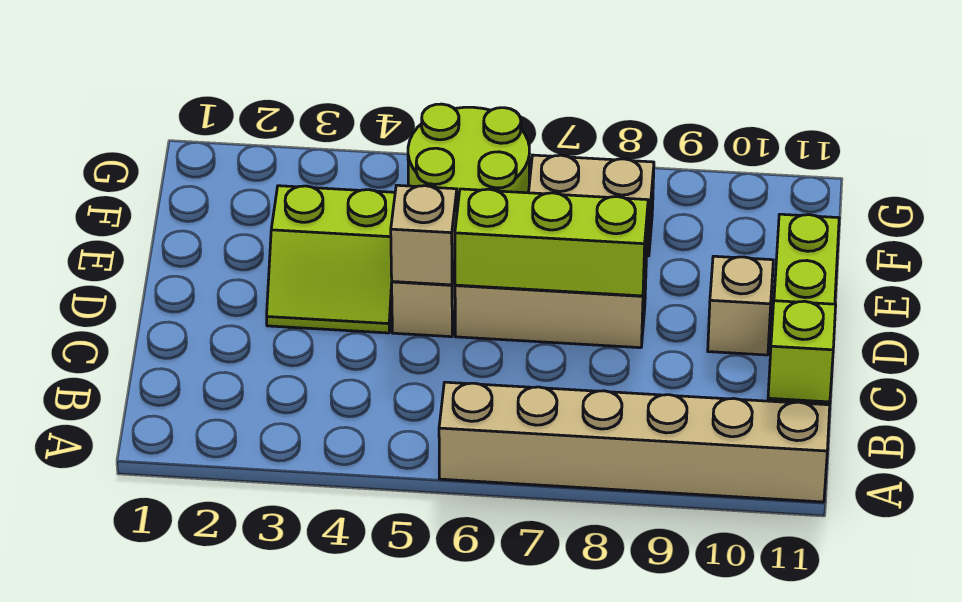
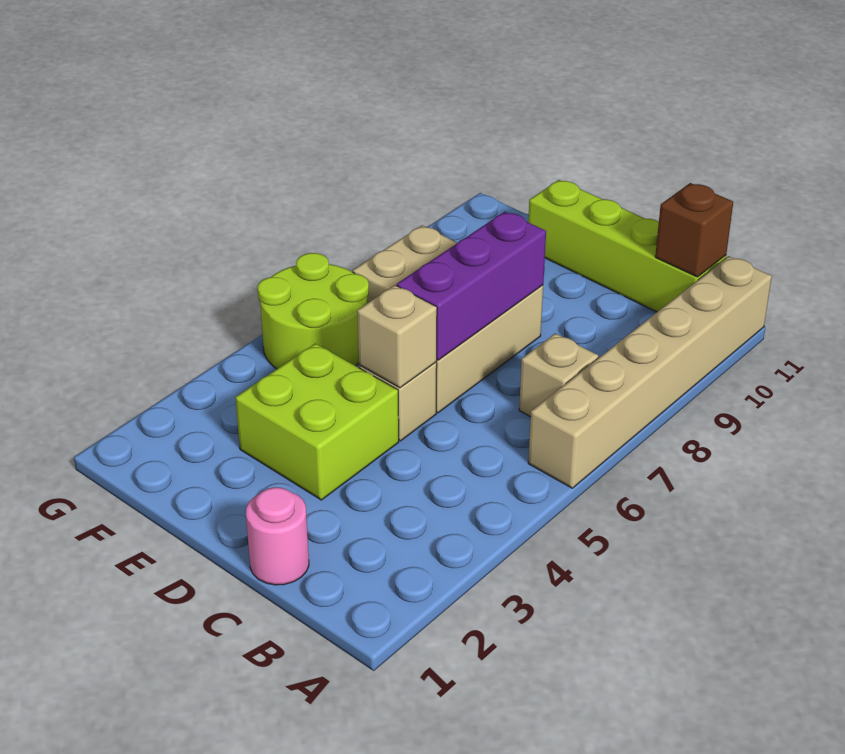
lime brick B11 level 2 -> brown brick B11 level 2
none -> pink round brick C1 level 1
lime slope D3:E4 level 1 top E -> lime brick D3:E4 level 1
lime brick D6:D8 level 2 -> purple brick D6:D8 level 2
tan brick D10 level 1 -> tan brick B7 level 1

